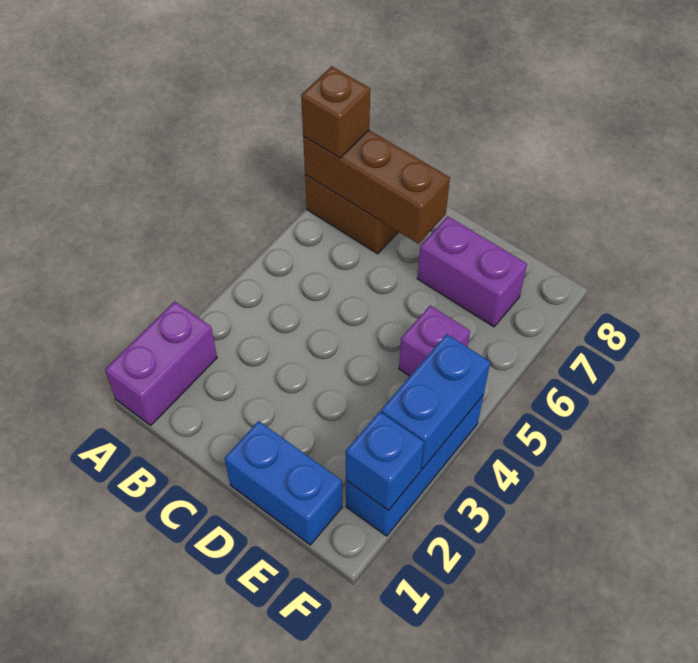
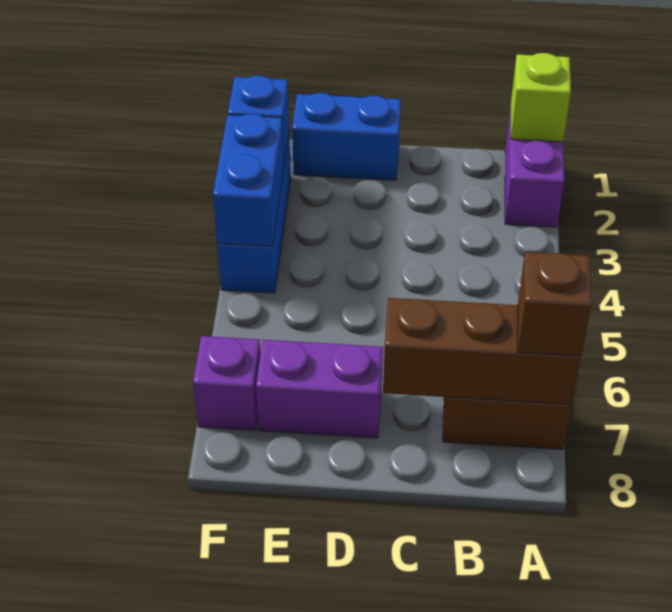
none -> lime brick A1 level 2
purple brick E5 level 1 -> purple brick F7 level 1

